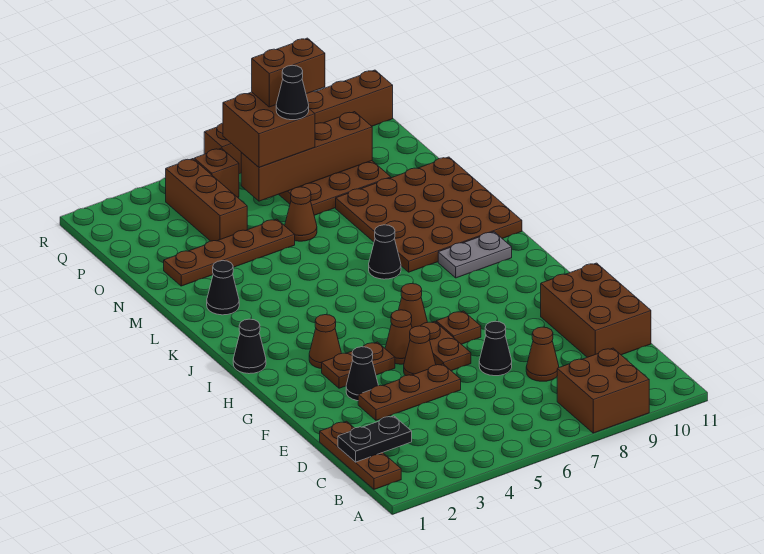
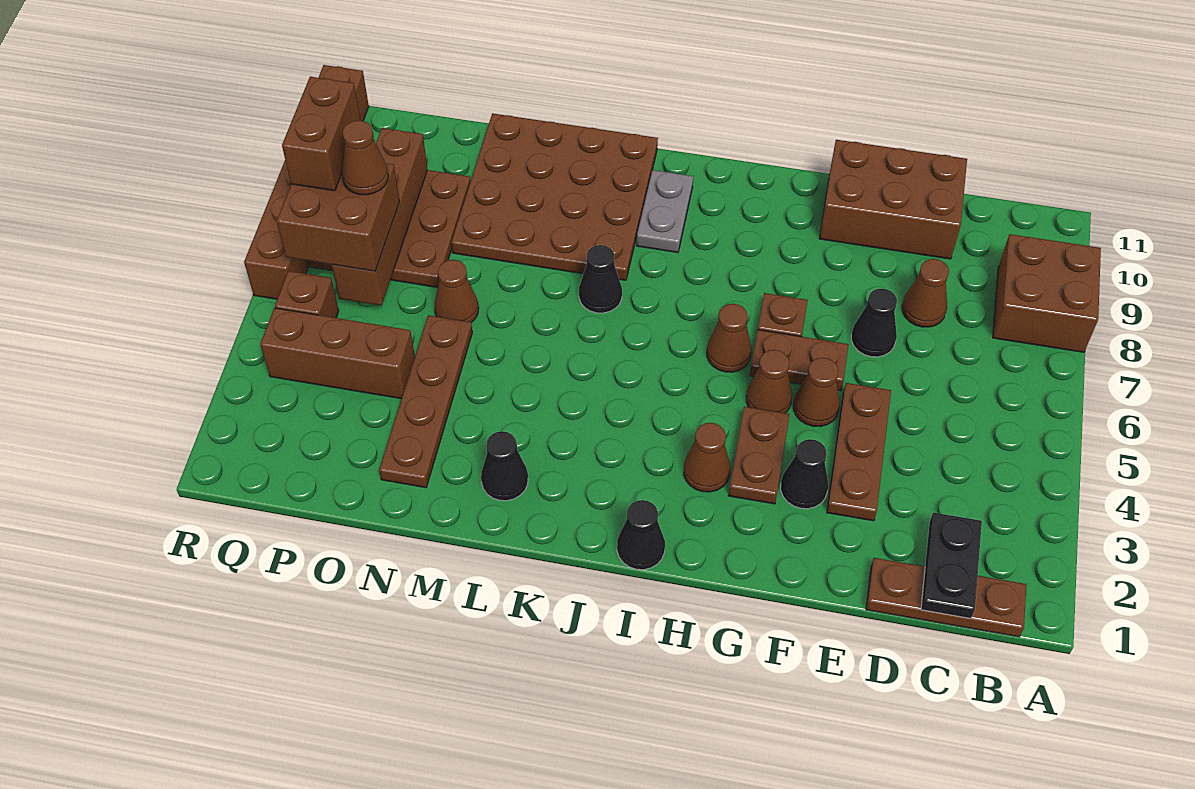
black cone P7 level 4 -> brown cone P7 level 4

